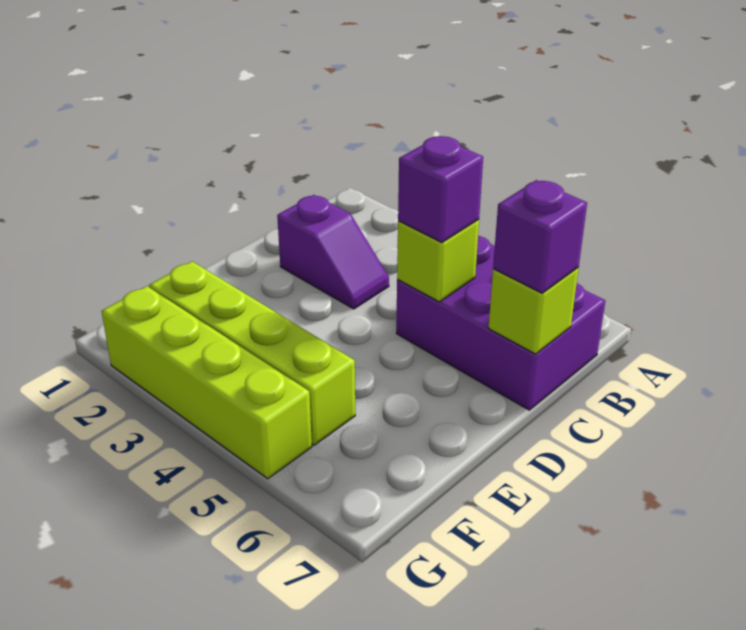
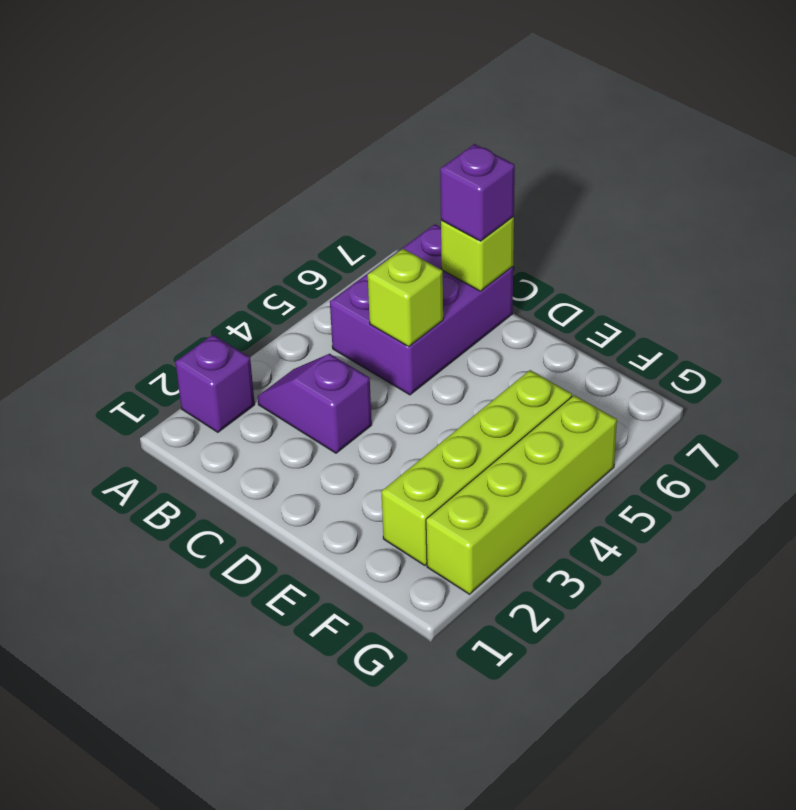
purple slope C2:C3 level 1 top 2 -> purple slope B3:C3 level 1 top C
purple brick C5 level 3 -> purple brick A2 level 1

